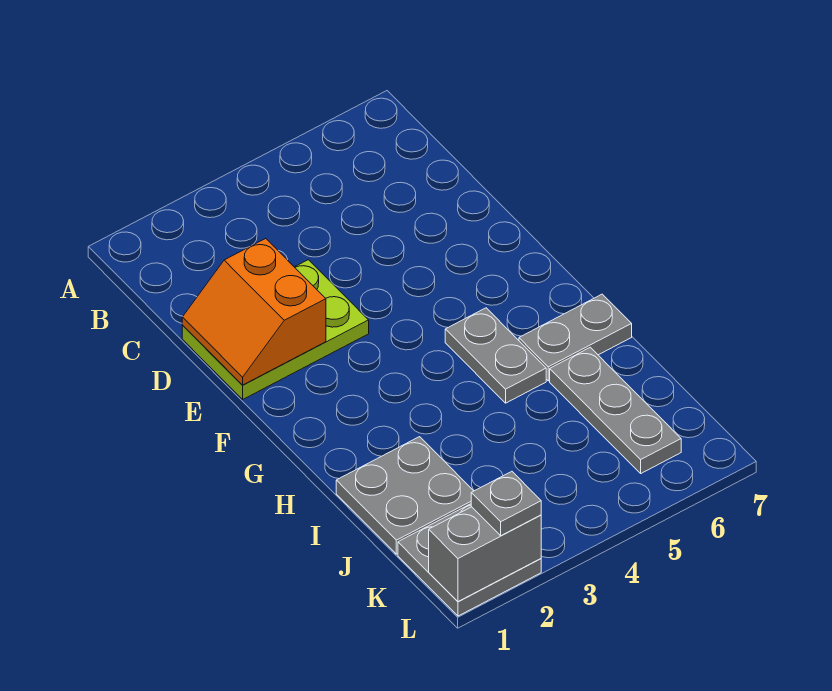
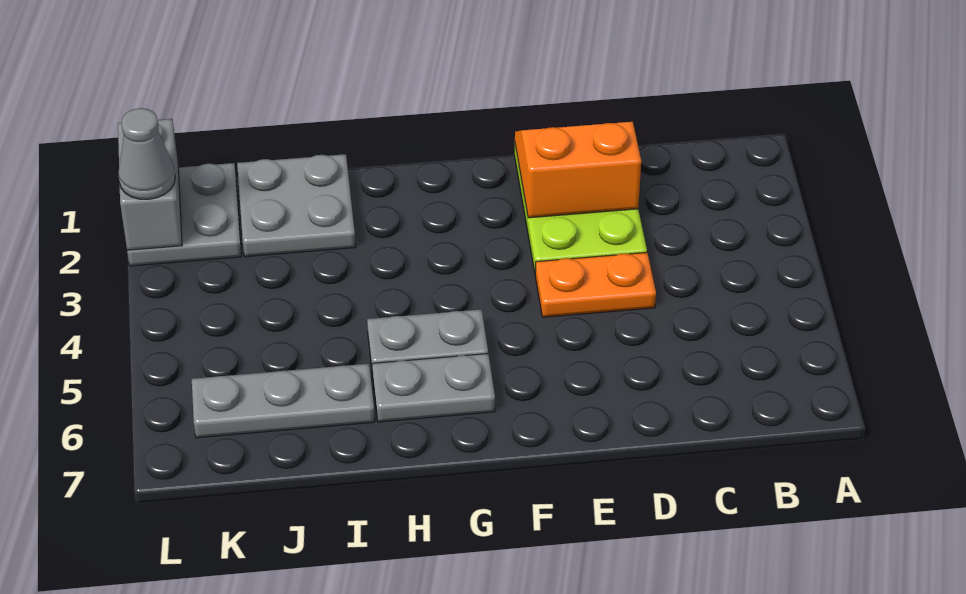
none -> orange plate D4:E4 level 1
grey plate H6:H7 level 1 -> grey plate G6:H6 level 1
grey plate L2 level 3 -> grey cone L2 level 3

